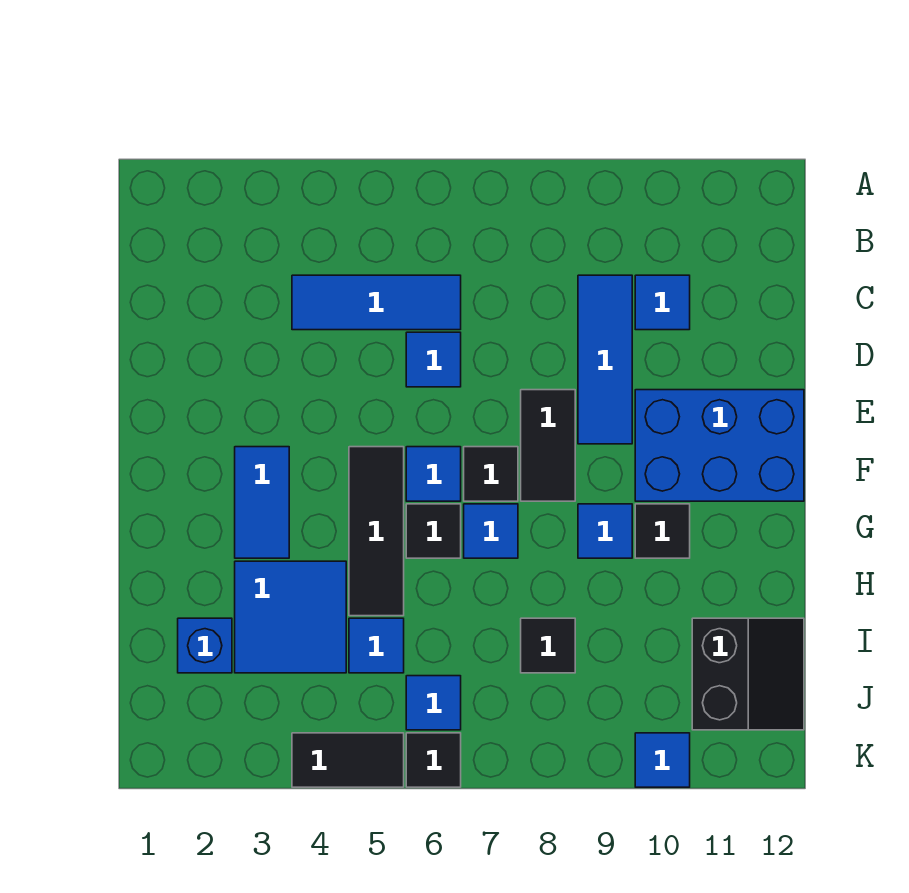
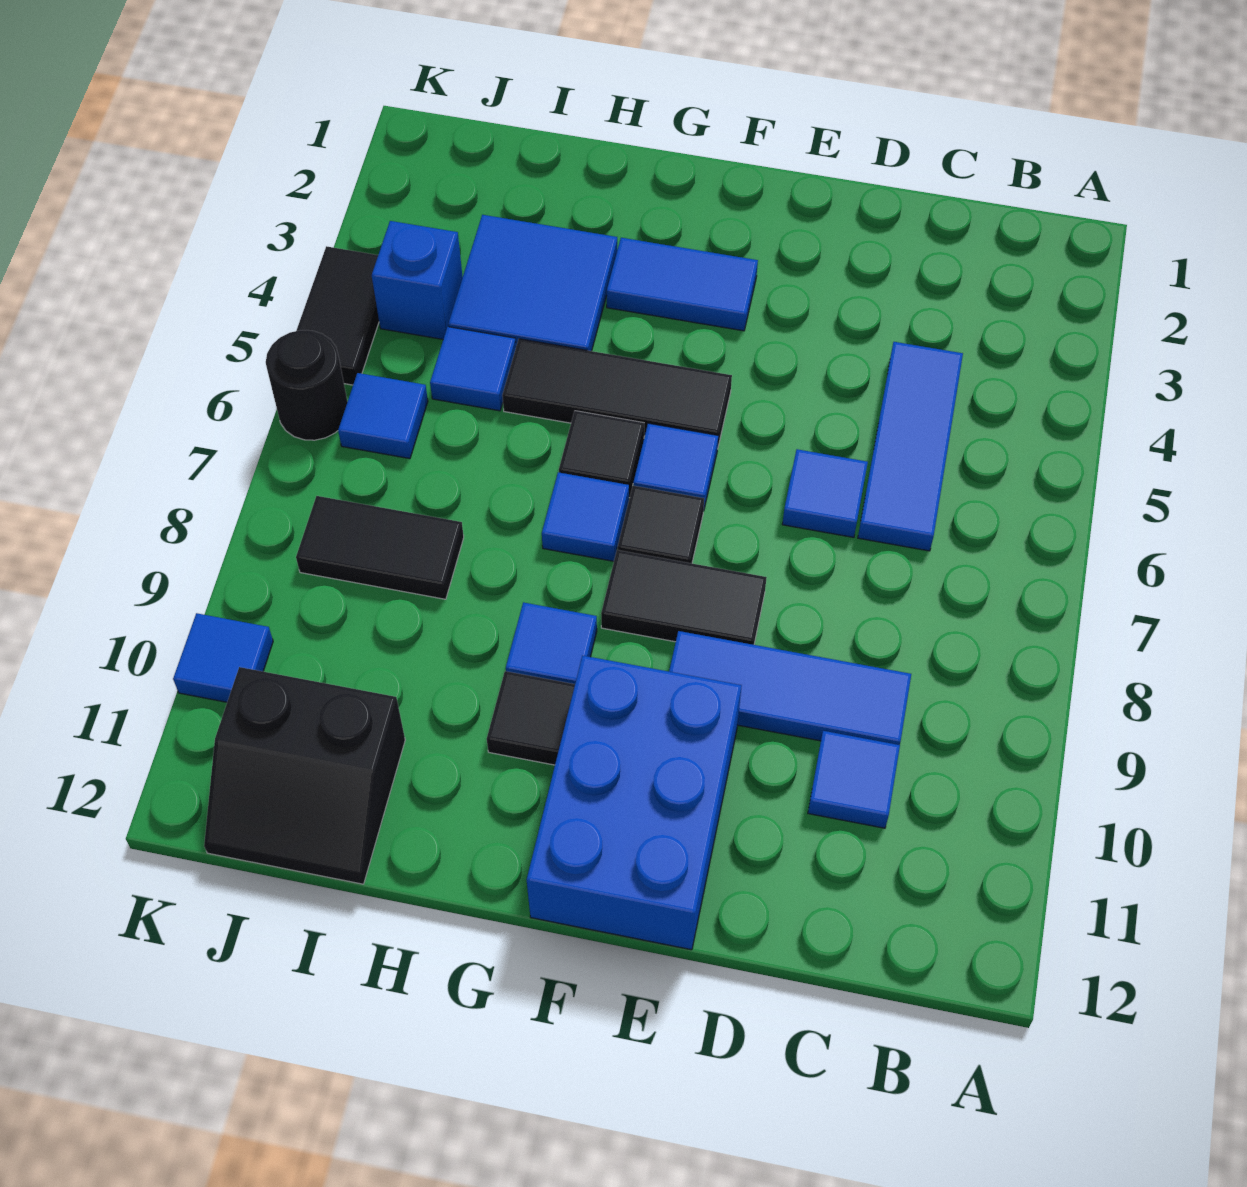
blue brick I2 level 1 -> blue brick J4 level 1
black tile I8 level 1 -> black tile I8:J8 level 1
black tile K6 level 1 -> black round brick K6 level 1

